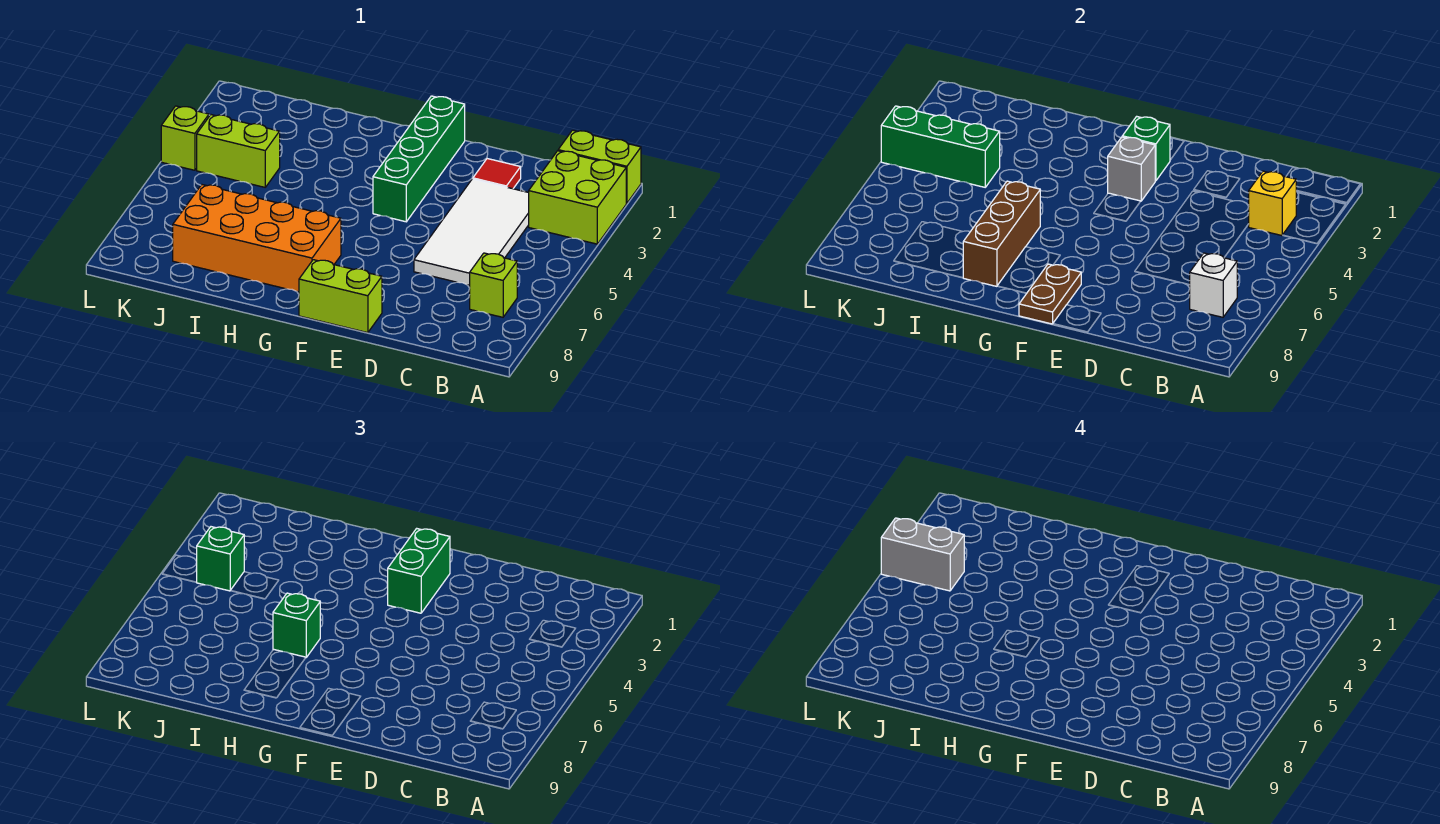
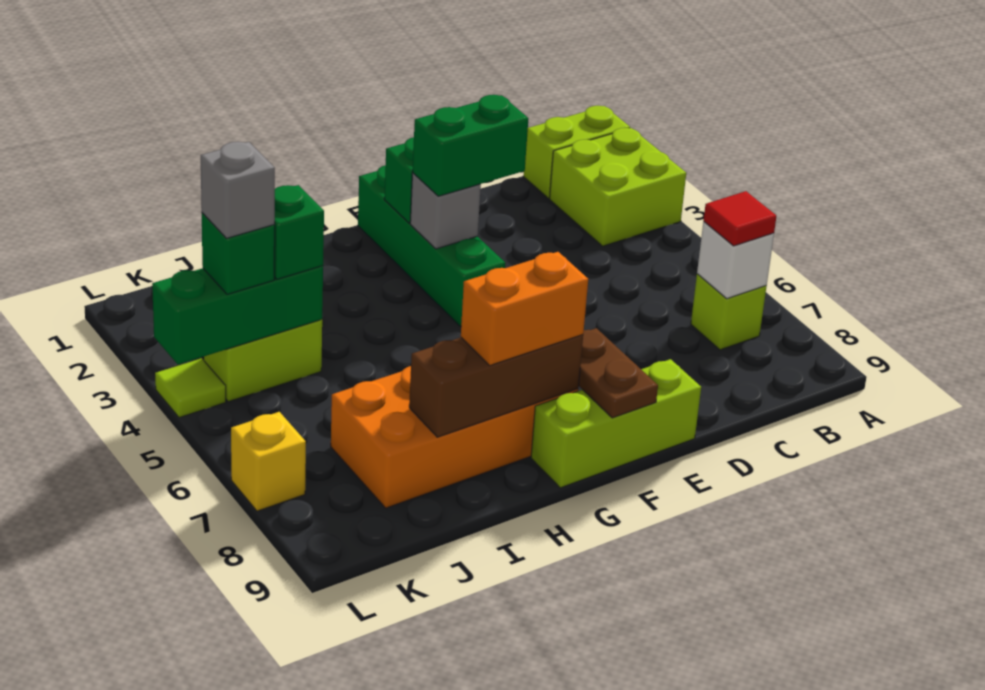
yellow brick B3 level 2 -> yellow brick L7 level 1
white tile C3:D6 level 1 -> none
red tile D2 level 1 -> red tile B7 level 3
lime brick E9:F9 level 1 -> lime brick E9:G9 level 1
green brick F2:F3 level 3 -> green brick E3:F3 level 3
none -> orange brick G8:H8 level 3
brown brick H6:H8 level 2 -> brown brick G8:I8 level 2
green brick H6 level 3 -> green brick J4 level 3
grey brick K4:L4 level 4 -> grey brick K4 level 4
lime brick L4 level 1 -> lime tile L4 level 1

